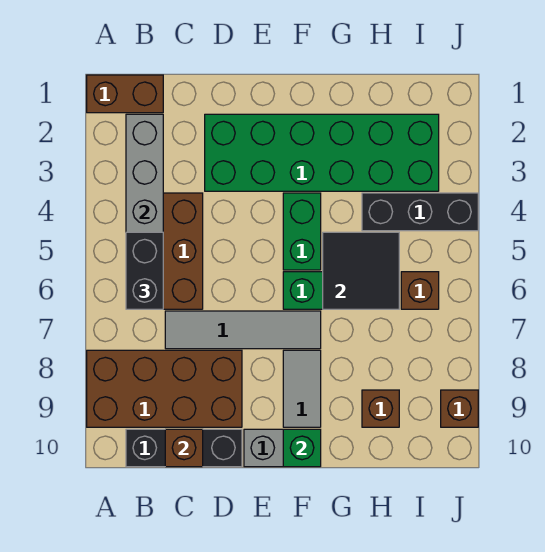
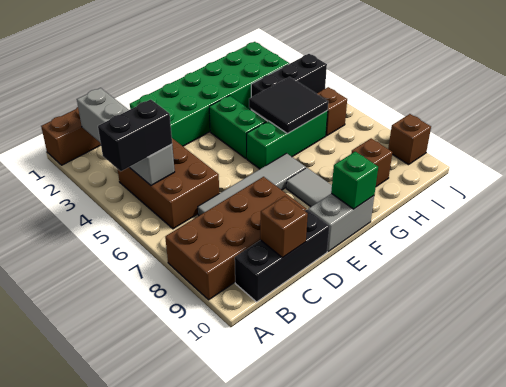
black brick B5:B6 level 3 -> black brick A5:B5 level 3

